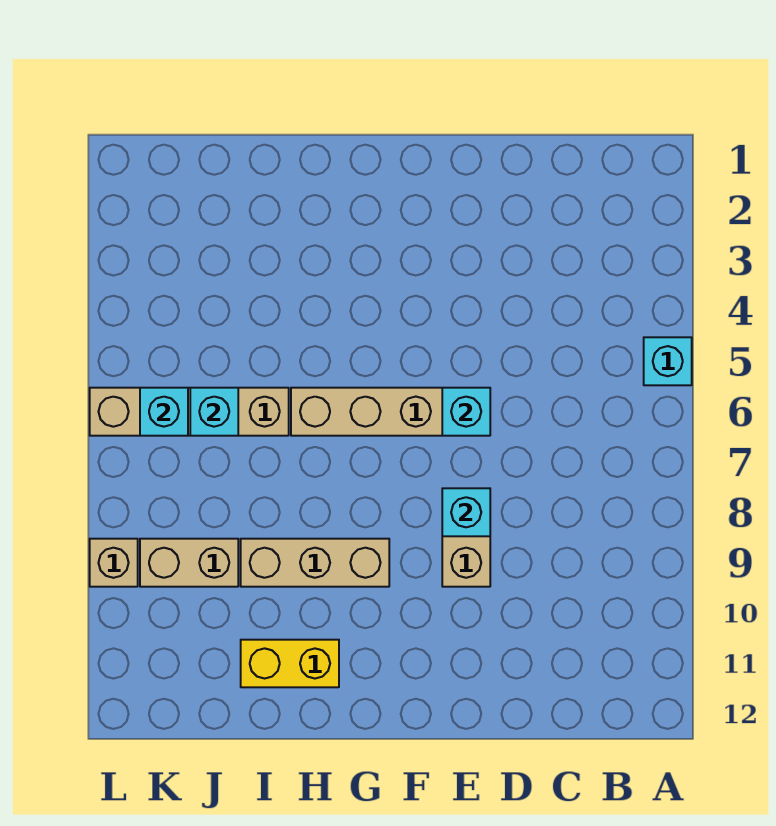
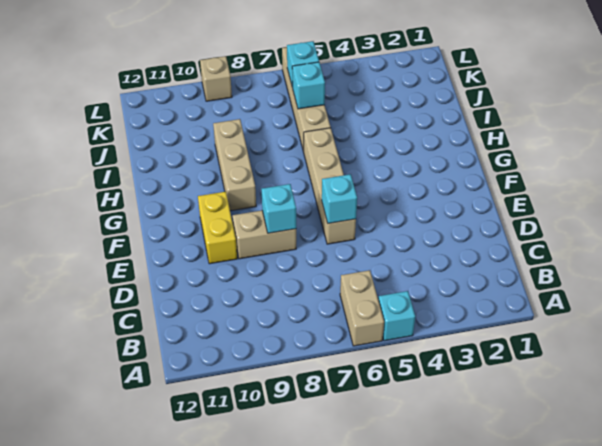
yellow brick H11:I11 level 1 -> yellow brick E10:F10 level 1
tan brick J9:K9 level 1 -> tan brick A6:B6 level 1

